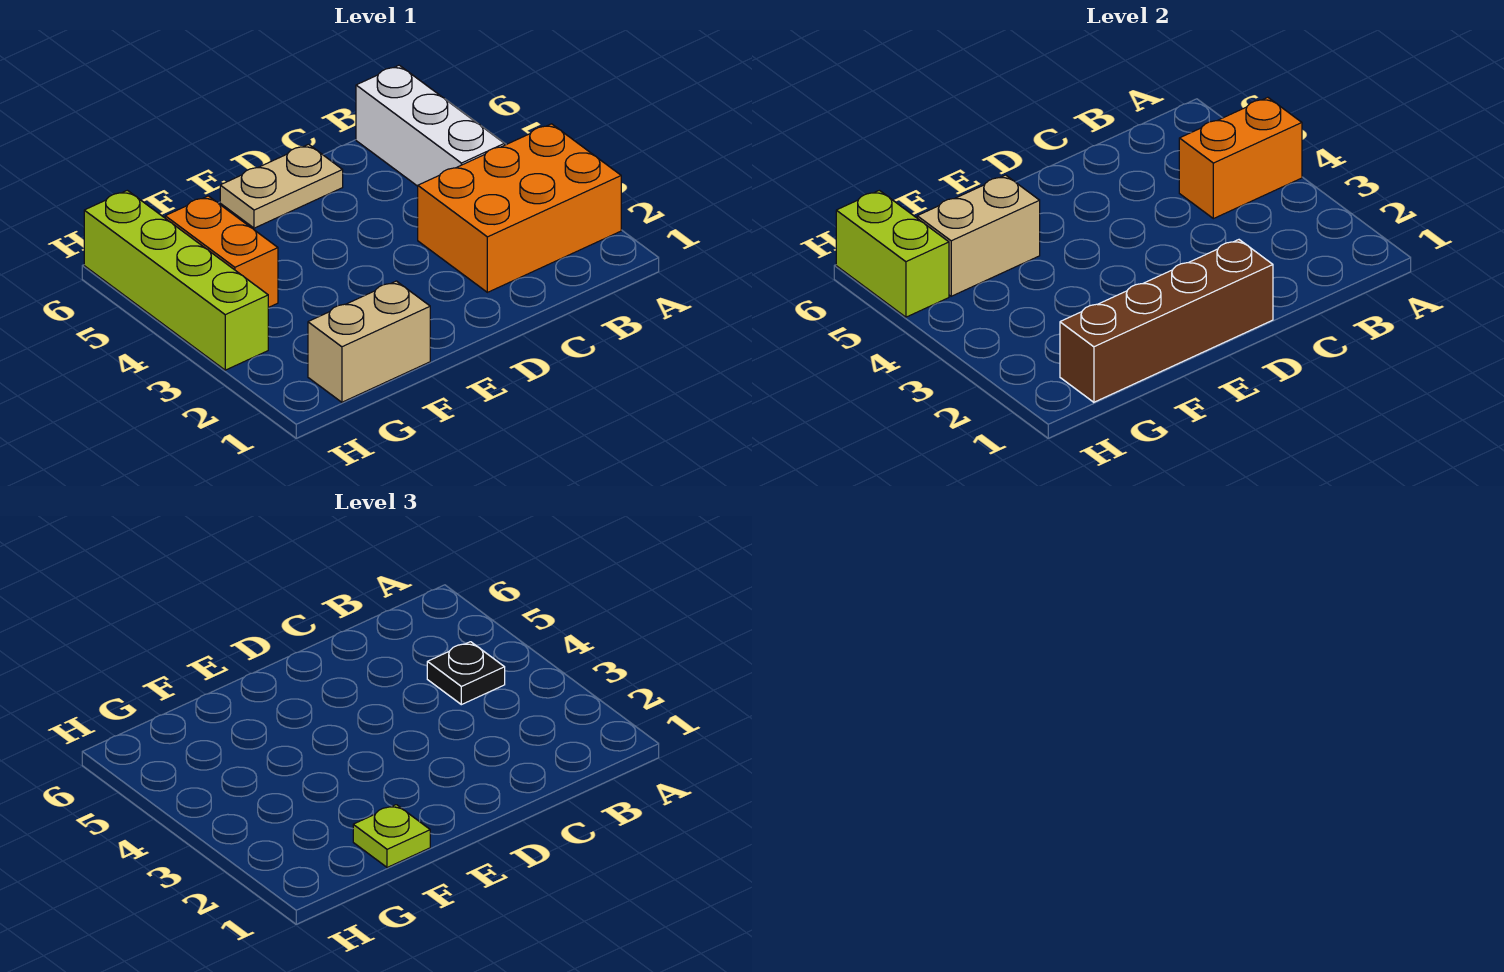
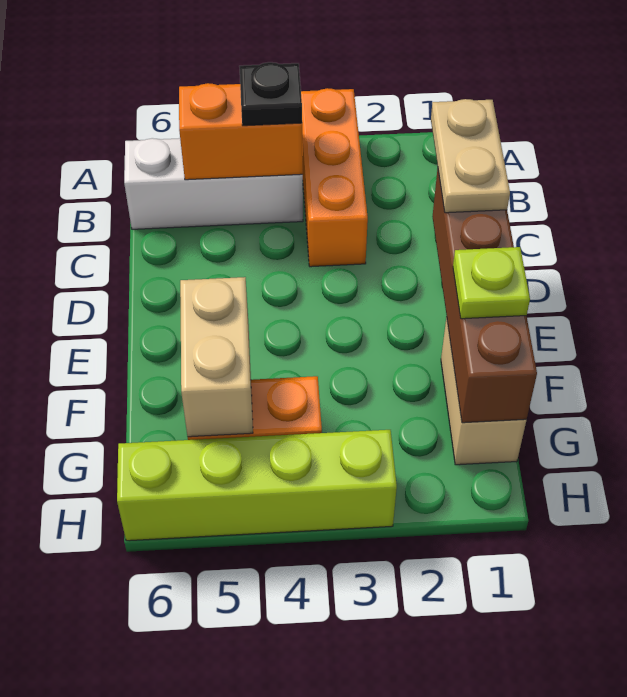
orange brick A2:C3 level 1 -> orange brick A3:C3 level 1
orange brick A4:B4 level 2 -> orange brick B4:B5 level 2
tan plate D6:E6 level 1 -> tan plate C1:D1 level 3
lime brick H5:H6 level 2 -> none

